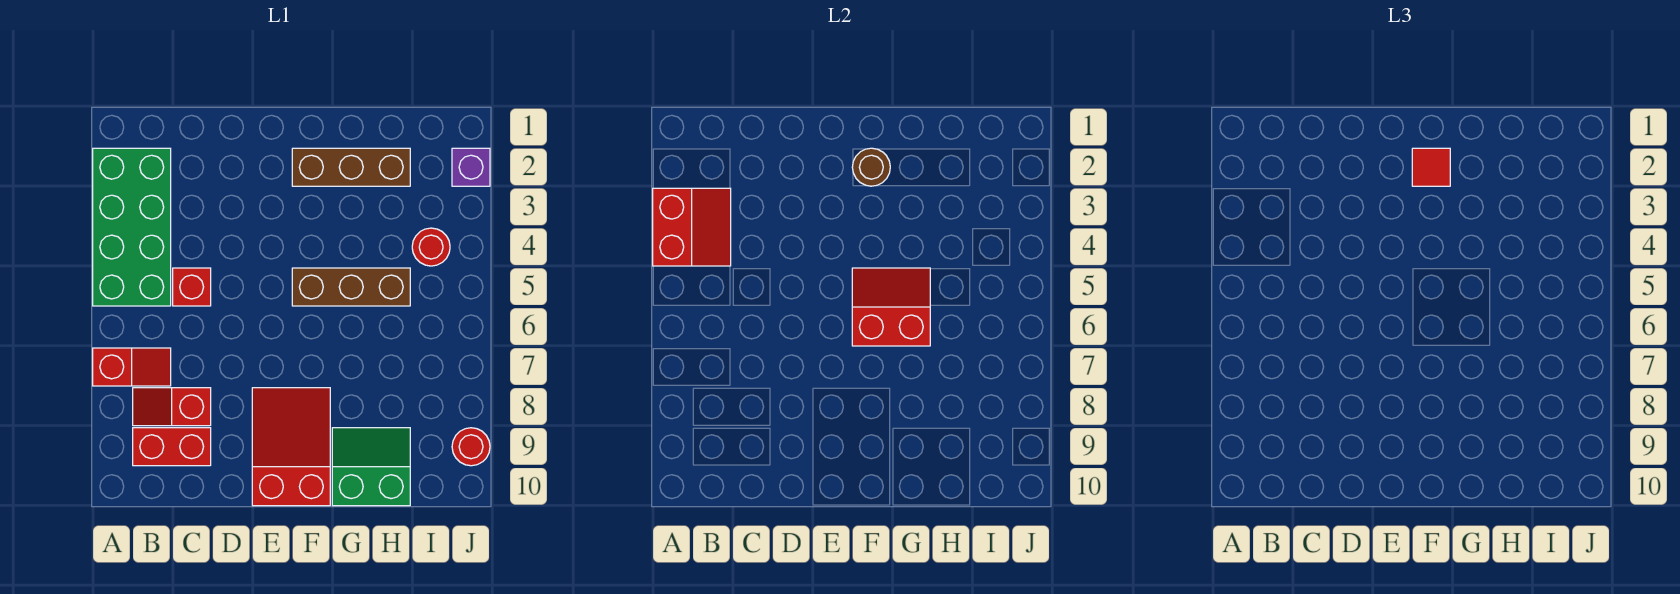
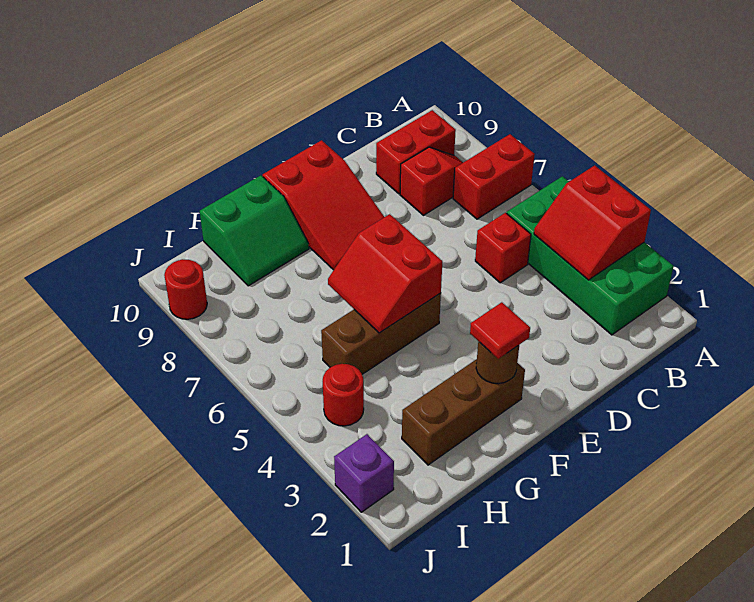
red slope A7:B7 level 1 top A -> red brick A7:B7 level 1
red slope F5:G6 level 2 top 6 -> red slope F5:G6 level 2 top F

